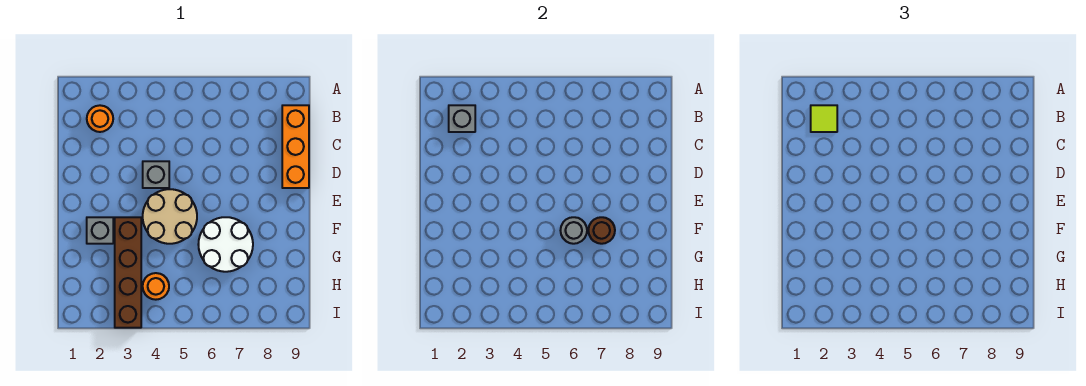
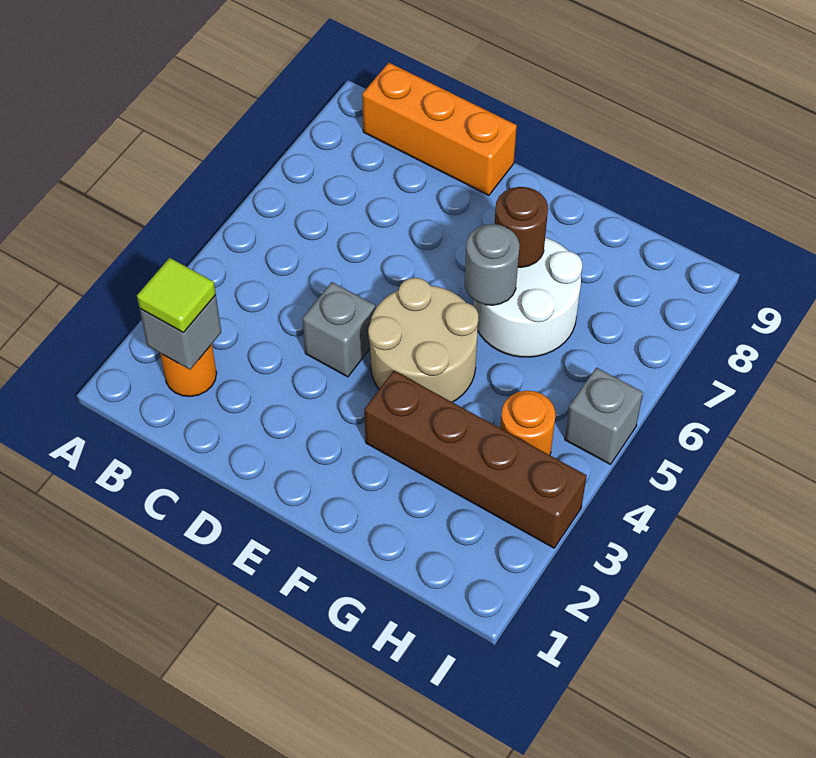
grey brick F2 level 1 -> grey brick I5 level 1

